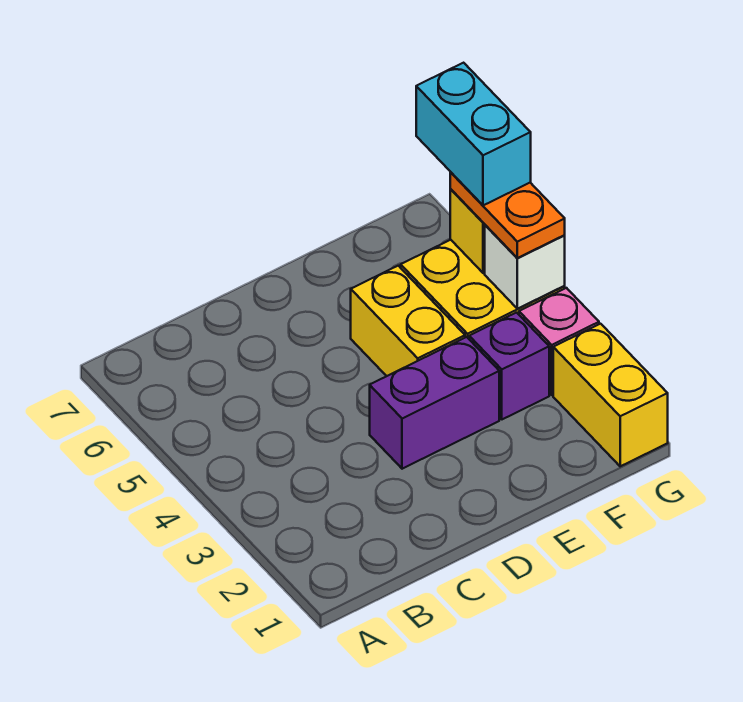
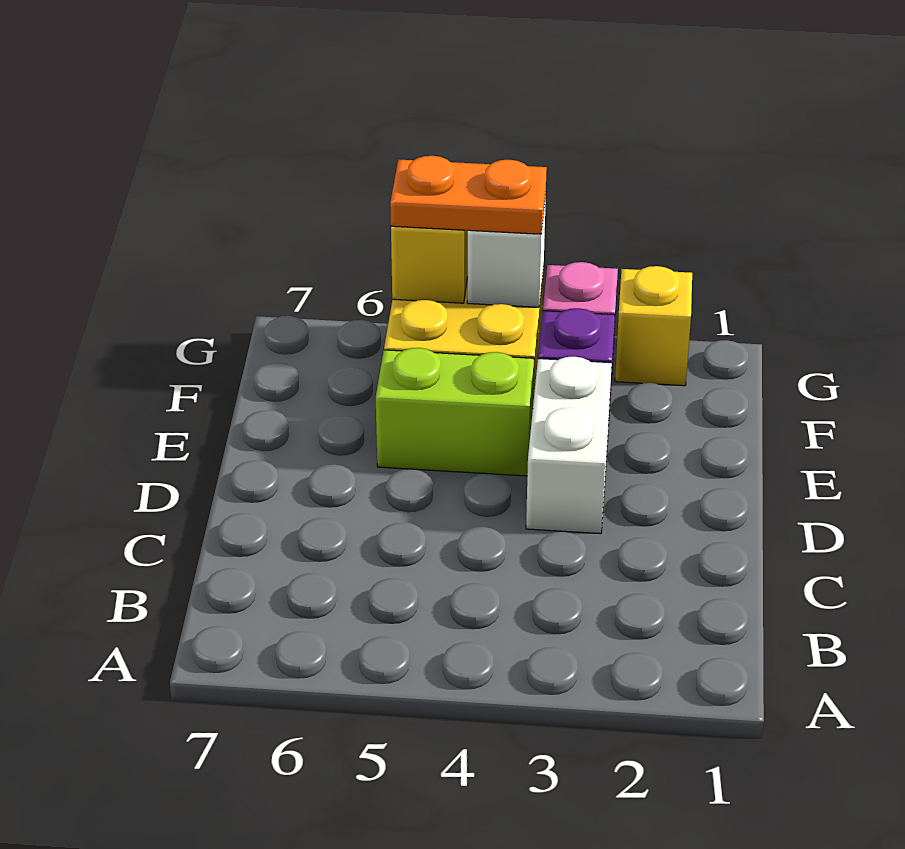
purple brick D3:E3 level 1 -> white brick D3:E3 level 1
yellow brick E4:E5 level 1 -> lime brick E4:E5 level 1
yellow brick G1:G2 level 1 -> yellow brick G2 level 1
cyan brick G5:G6 level 4 -> none

